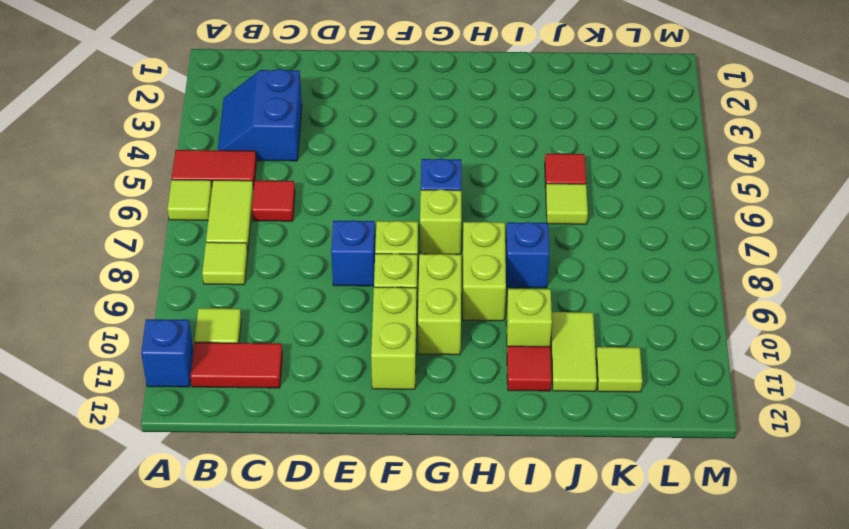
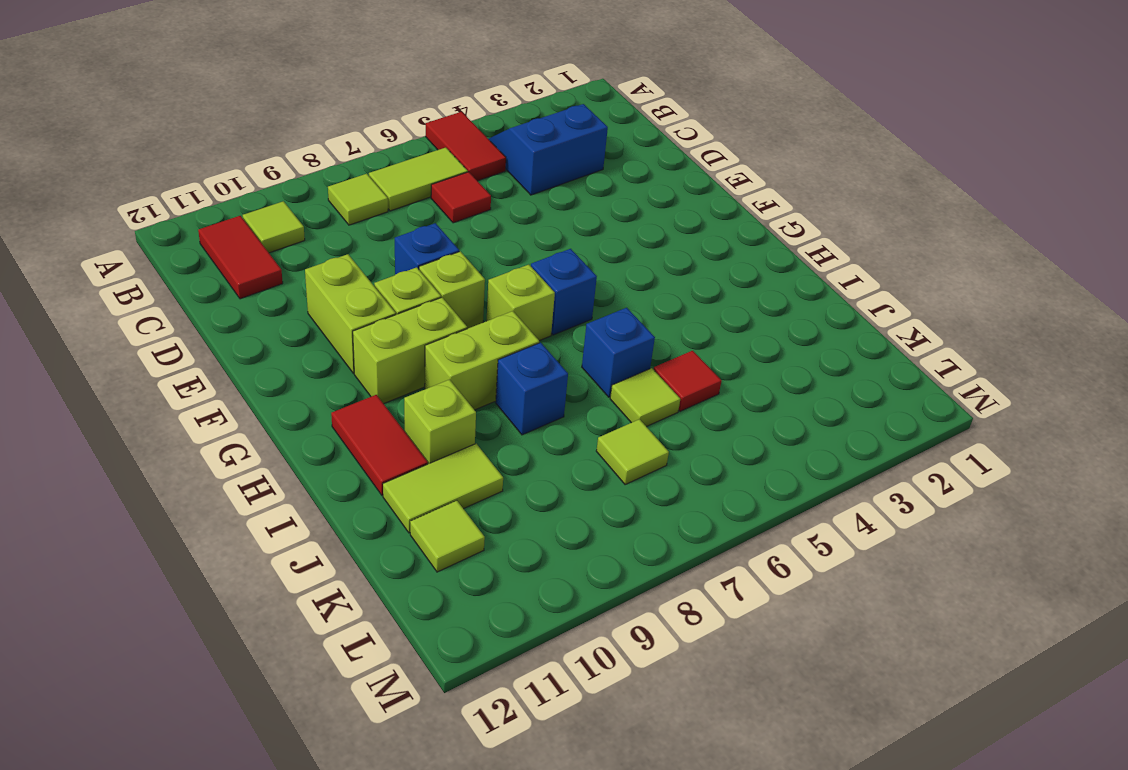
lime tile A6 level 1 -> lime tile K7 level 1
blue brick A11 level 1 -> blue brick I6 level 1
lime brick F10:F11 level 1 -> lime brick E10:F10 level 1
red tile I11 level 1 -> red tile H11:I11 level 1

